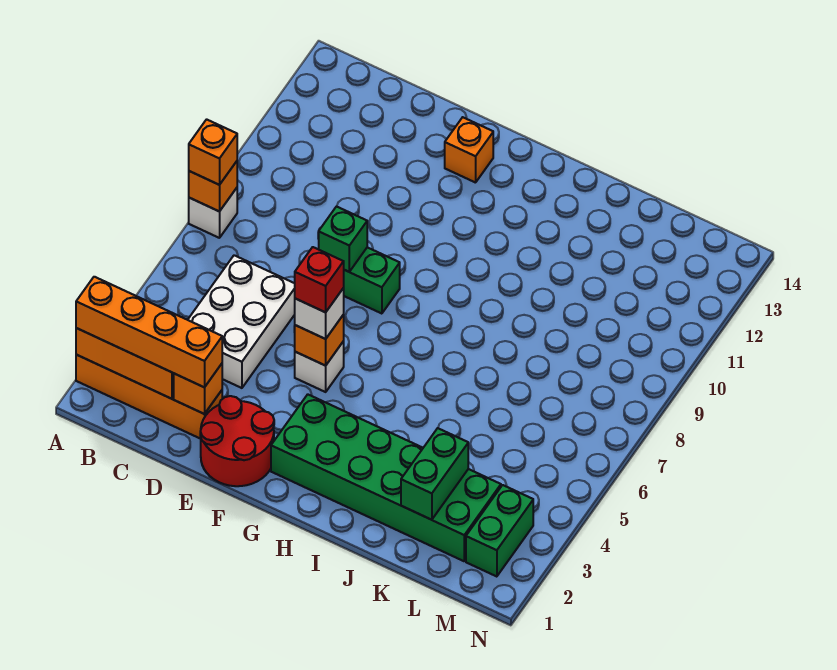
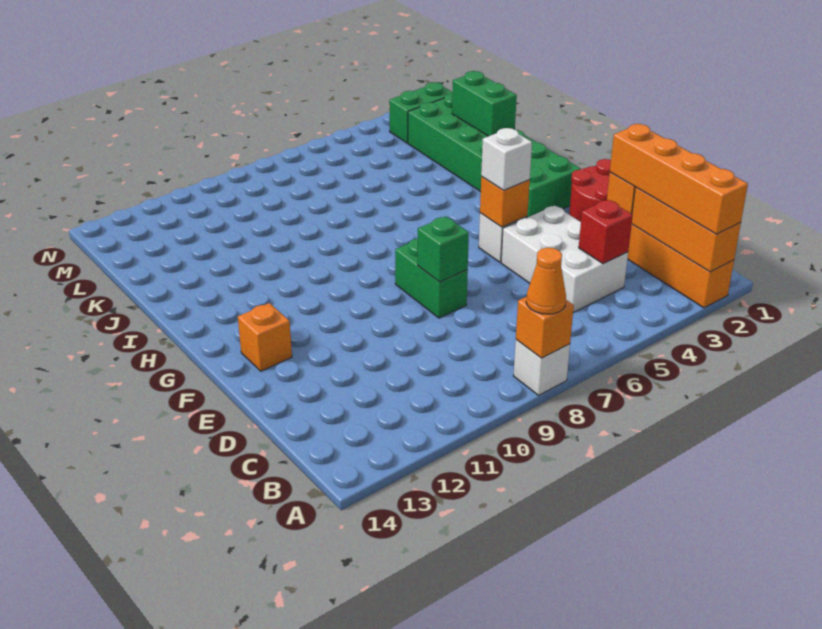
orange brick A8 level 3 -> orange cone A8 level 3
white brick C4:D6 level 1 -> white brick C4:E5 level 1
red brick F5 level 4 -> red brick C4 level 2
green brick K2:K3 level 2 -> green brick J2:K2 level 2

